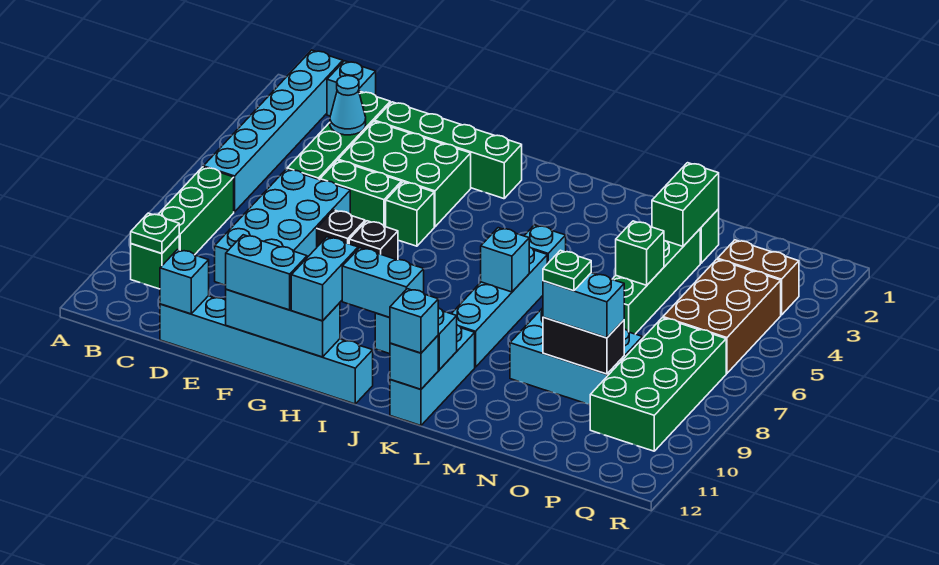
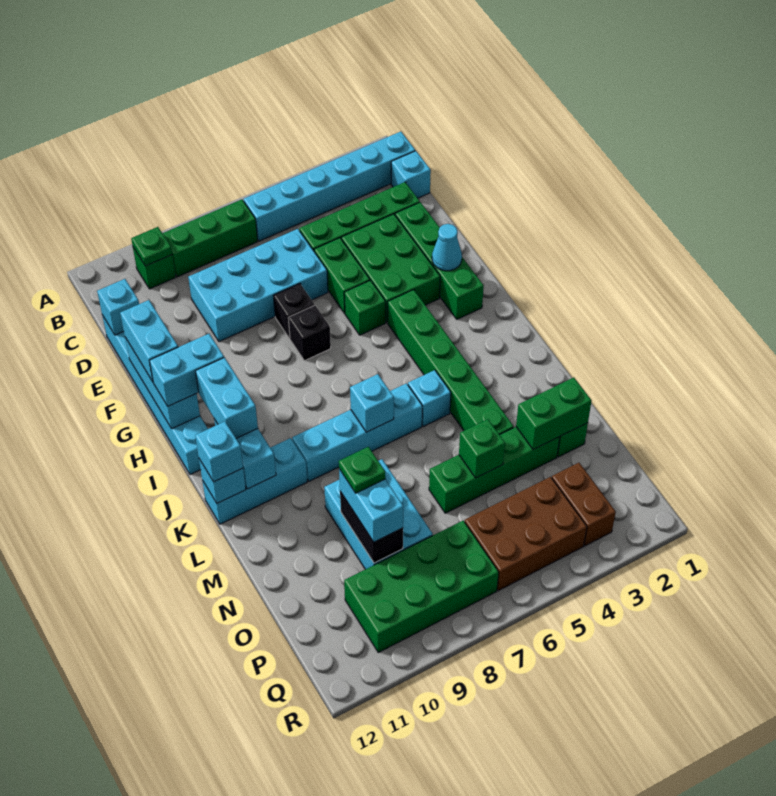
cyan cone D3 level 2 -> cyan cone G2 level 2
none -> green brick H4:M4 level 1

